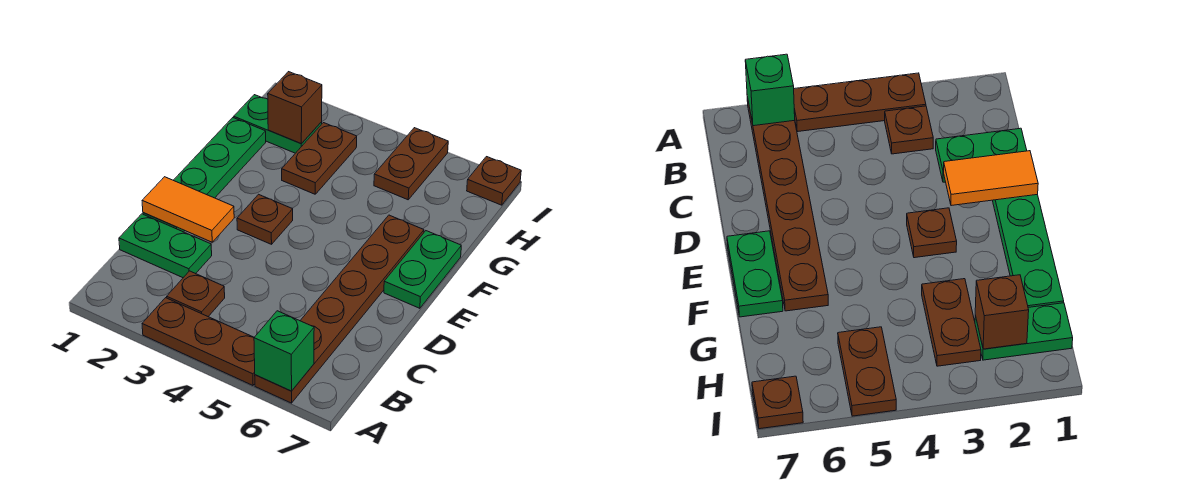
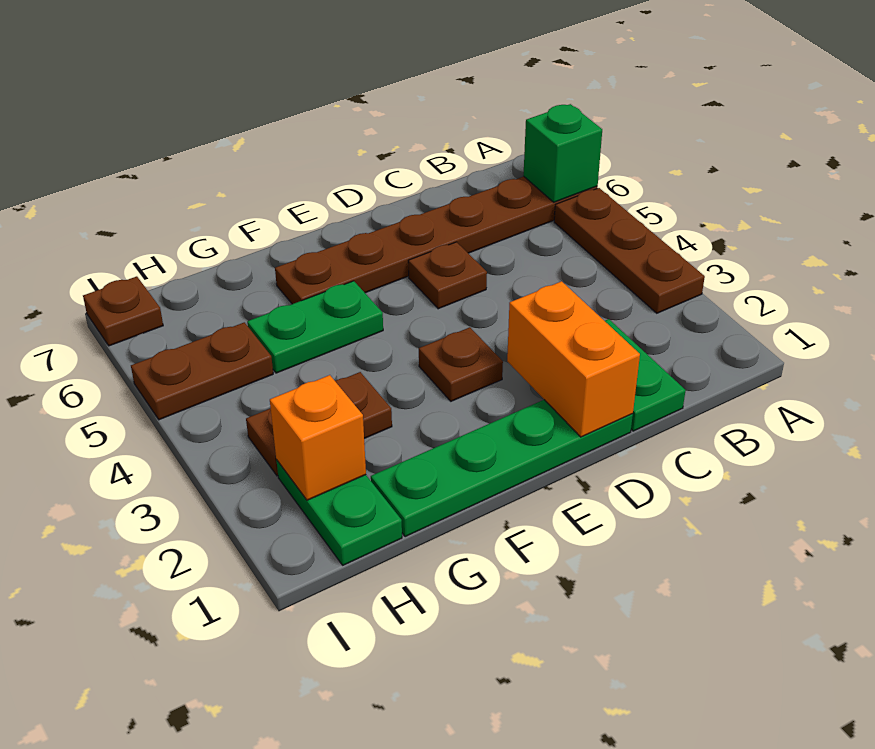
brown plate B3 level 1 -> brown plate D5 level 1
orange tile D1:D2 level 2 -> orange brick D1:D2 level 2
green plate E7:F7 level 1 -> green plate F5:G5 level 1
brown brick H2 level 2 -> orange brick H2 level 2

